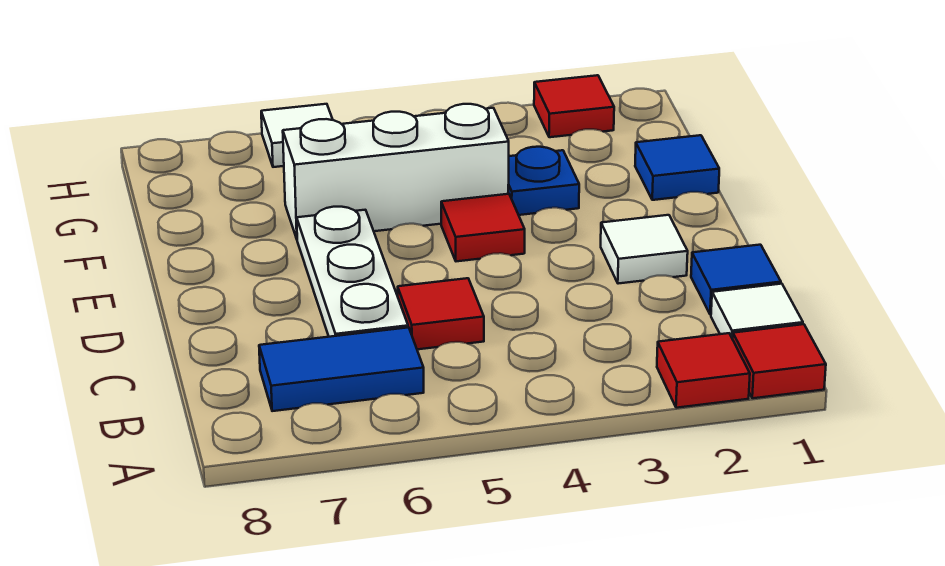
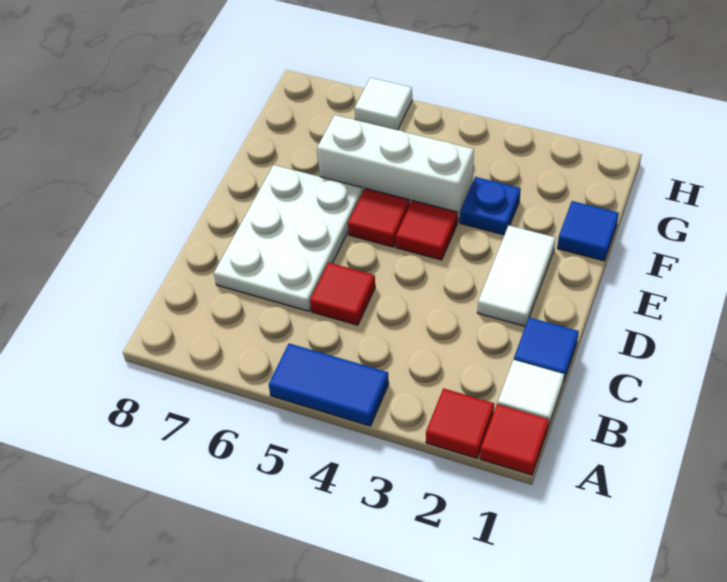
blue tile B6:B7 level 1 -> blue tile A4:A5 level 1
white plate C6:E6 level 1 -> white plate C6:E7 level 1
white tile D2 level 1 -> white tile D2:E2 level 1
red tile H2 level 1 -> red tile E5 level 1

